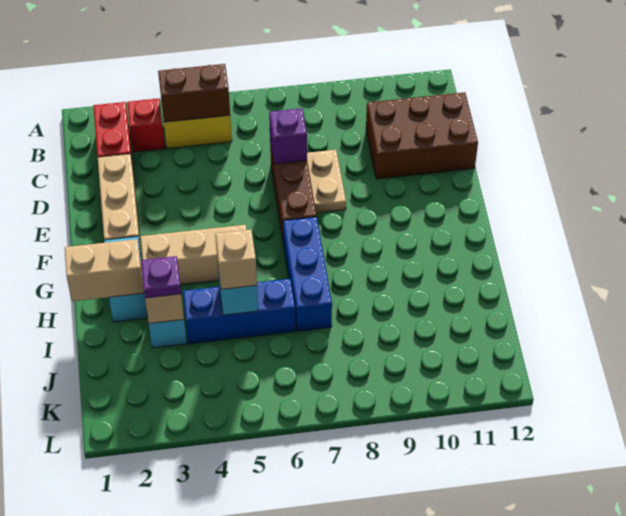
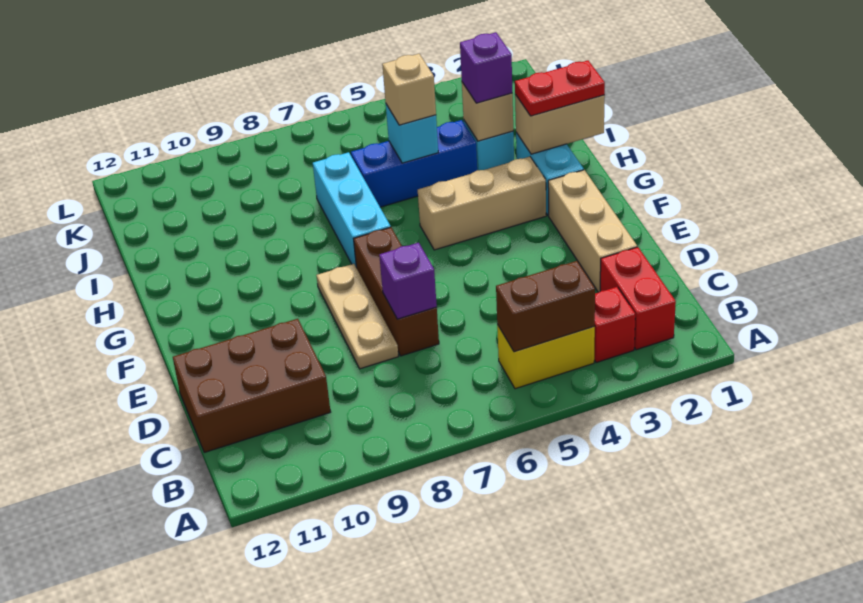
tan plate D8:E8 level 1 -> tan plate D8:F8 level 1
blue brick G7:I7 level 1 -> cyan brick G7:I7 level 1
none -> red plate H1:H2 level 3
purple plate I3 level 3 -> purple brick I3 level 3

